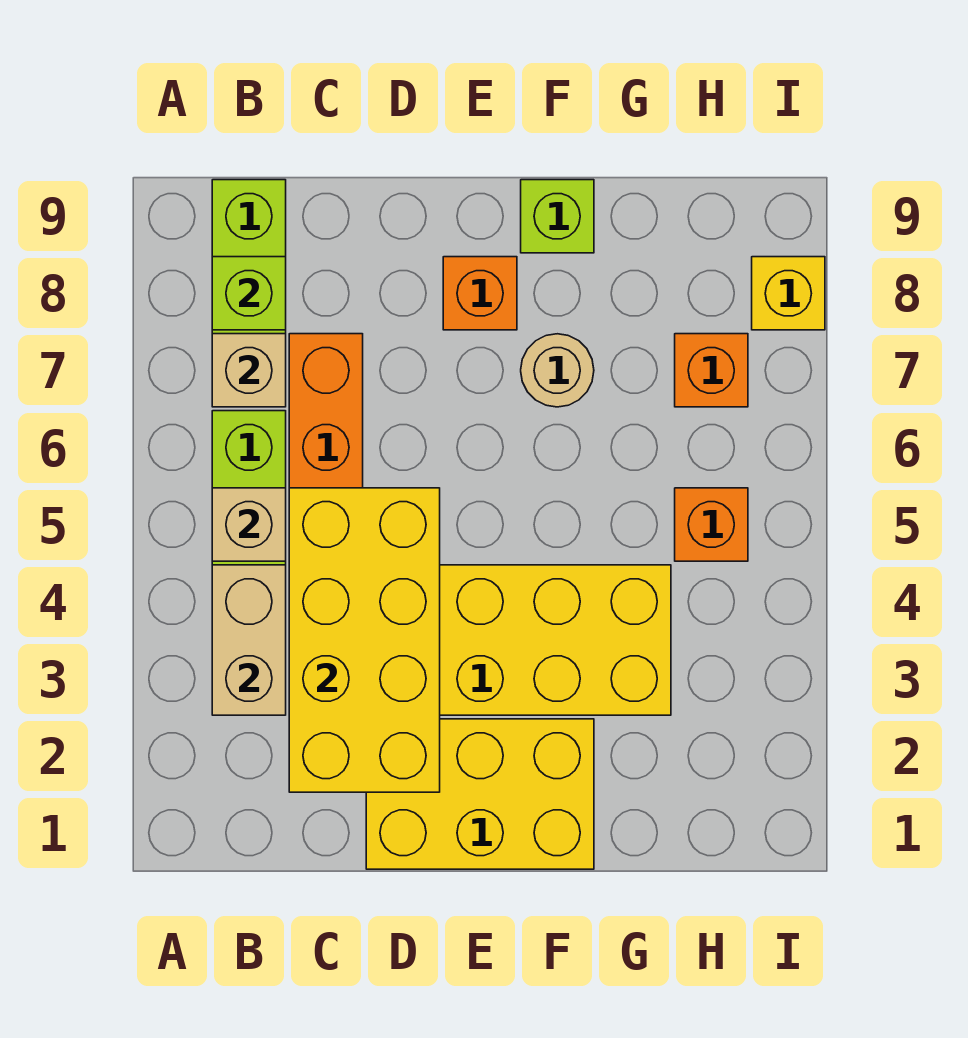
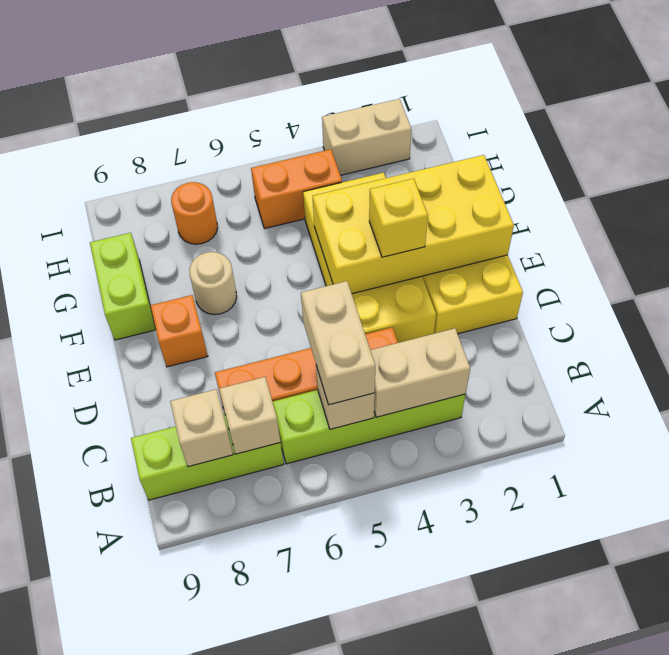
none -> tan brick B5:C5 level 3
lime brick B8 level 2 -> tan brick B8 level 2
yellow brick C2:D5 level 2 -> yellow brick E1:F4 level 2
lime brick F9 level 1 -> lime brick F9:G9 level 1
orange brick H5 level 1 -> orange brick H4:H5 level 1
orange brick H7 level 1 -> orange round brick H7 level 1
none -> tan brick I2:I3 level 1
yellow brick I8 level 1 -> yellow brick E3 level 3

